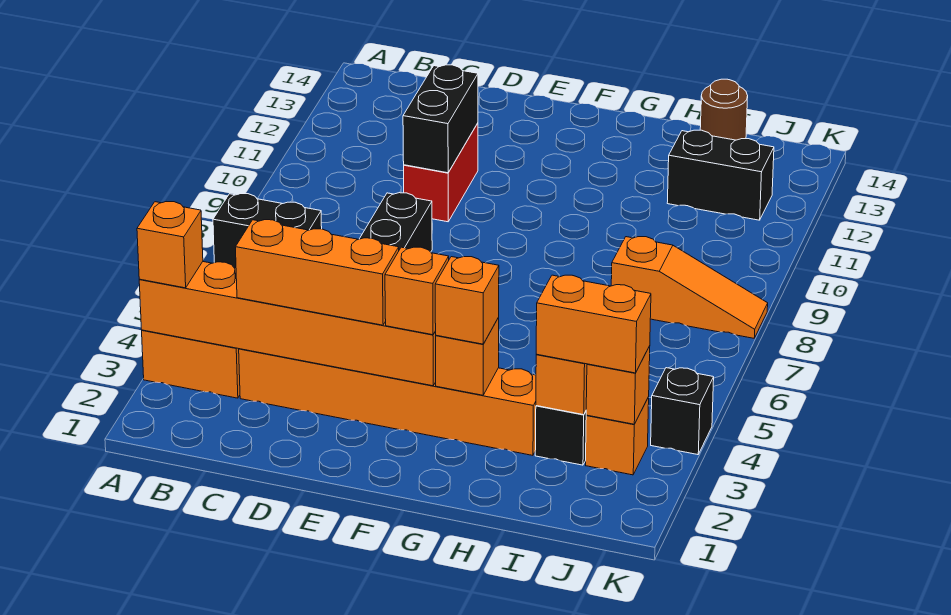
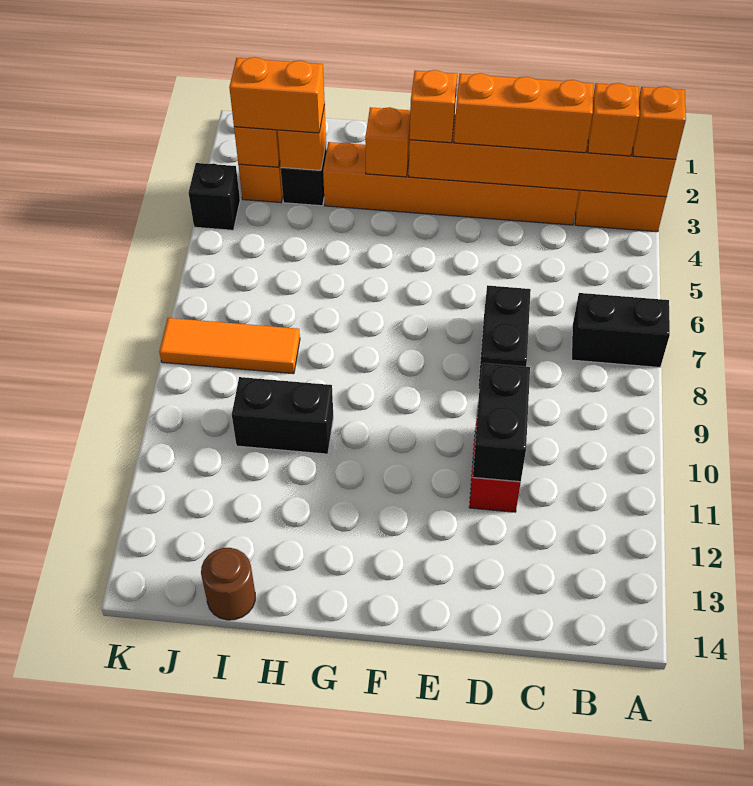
orange brick G3 level 3 -> orange brick B3 level 3
orange slope I8:K8 level 1 top I -> orange tile I8:K8 level 1
black brick I12:J12 level 1 -> black brick H10:I10 level 1

